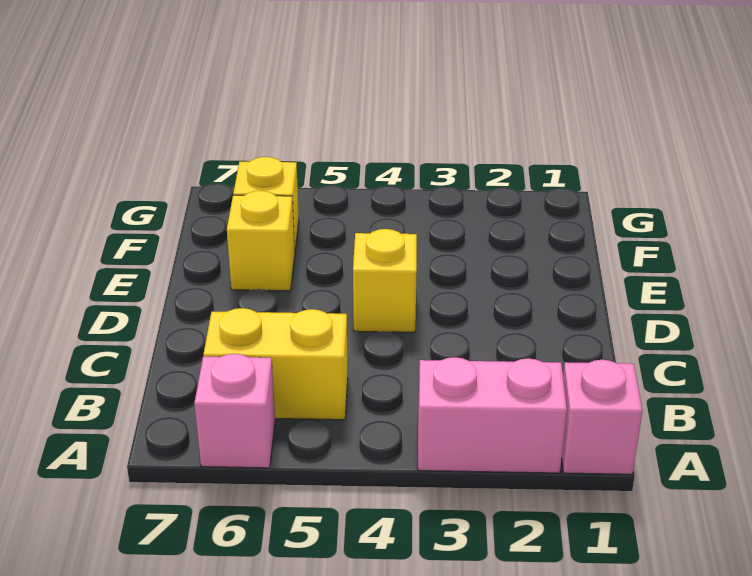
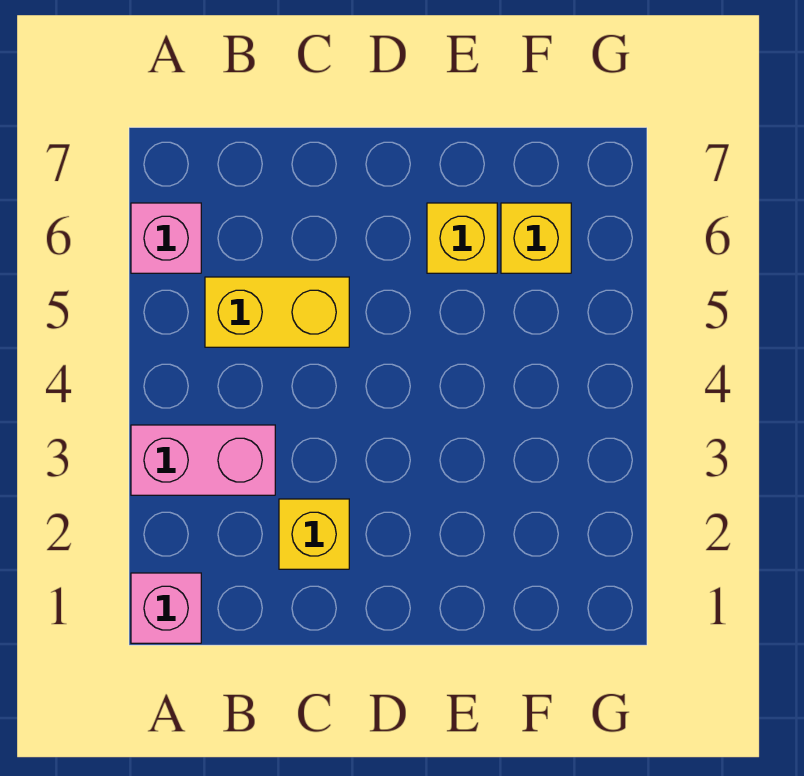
pink brick A2:A3 level 1 -> pink brick A3:B3 level 1
yellow brick B5:B6 level 1 -> yellow brick B5:C5 level 1
yellow brick D4 level 1 -> yellow brick C2 level 1

